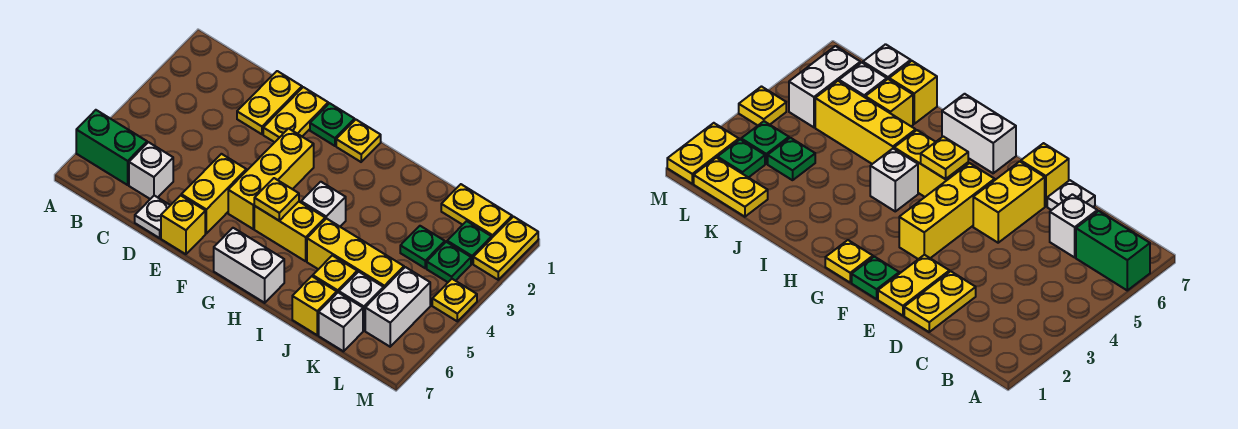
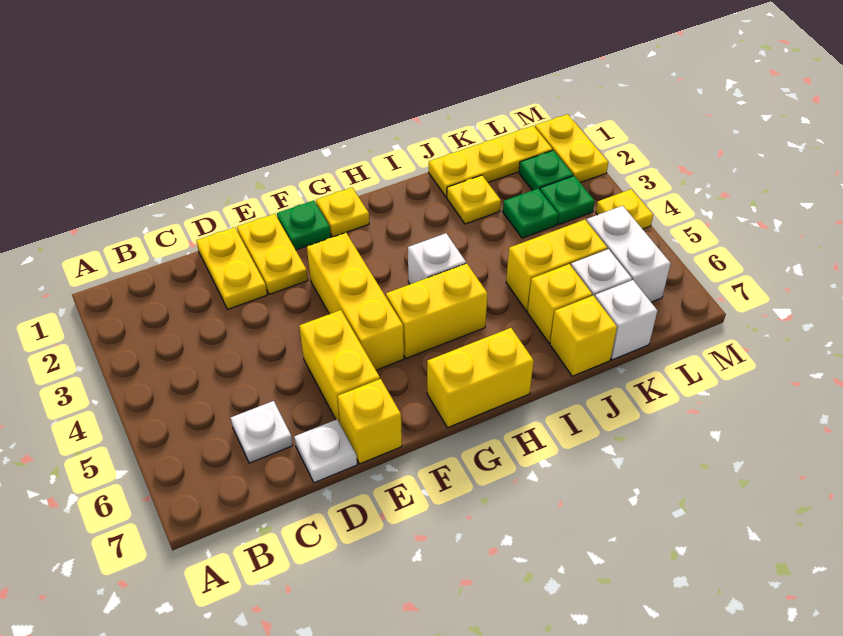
green brick A6:B6 level 1 -> none
white brick C6 level 1 -> white plate C6 level 1
yellow plate G5 level 2 -> yellow plate J2 level 1
white brick G7:H7 level 1 -> yellow brick G7:H7 level 1
yellow brick I5:K5 level 1 -> yellow brick J5:K5 level 1
yellow plate K1:L1 level 1 -> yellow plate J1:L1 level 1

